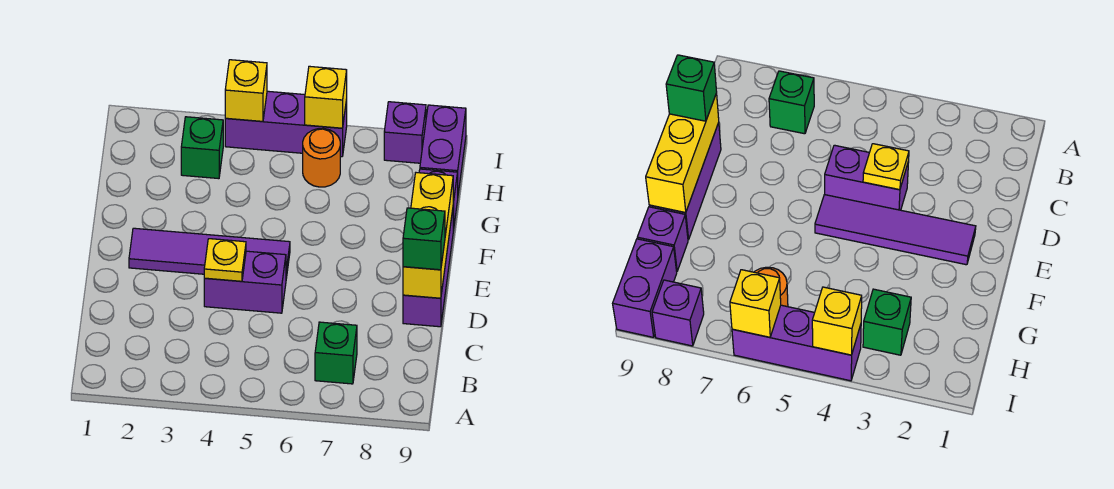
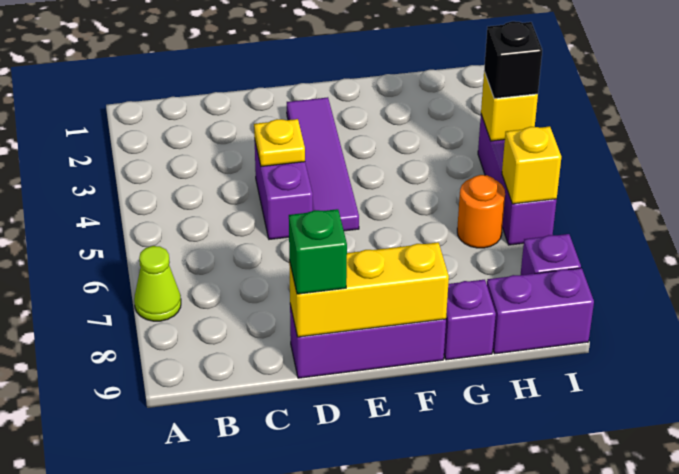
none -> lime cone A7 level 1
green brick B7 level 1 -> none
green brick H3 level 1 -> none
none -> black brick I4 level 3

